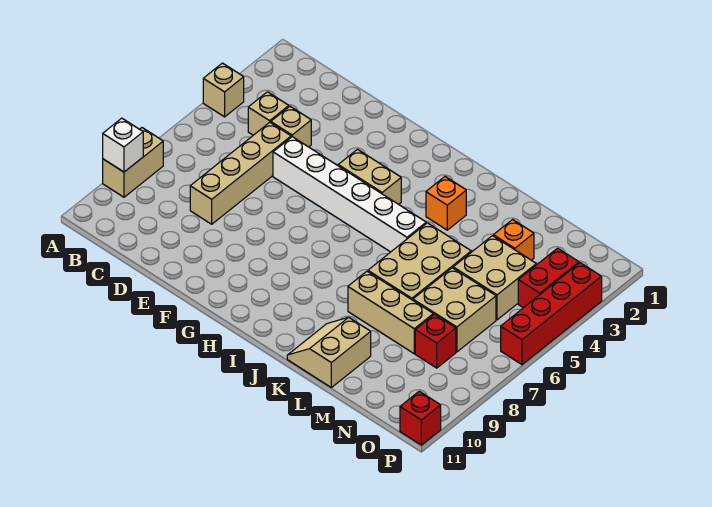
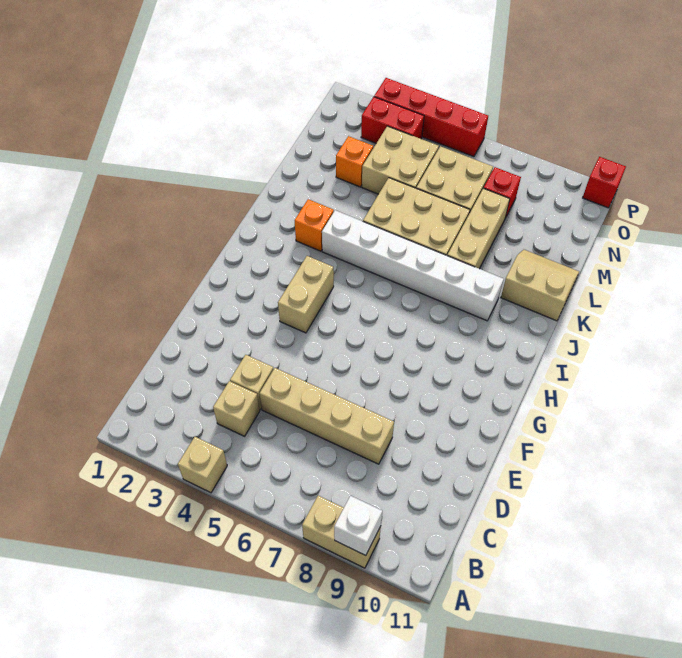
white brick E5:J5 level 1 -> white brick J4:J9 level 1
tan slope K10:L11 level 1 top L -> tan slope K10:L11 level 1 top K

